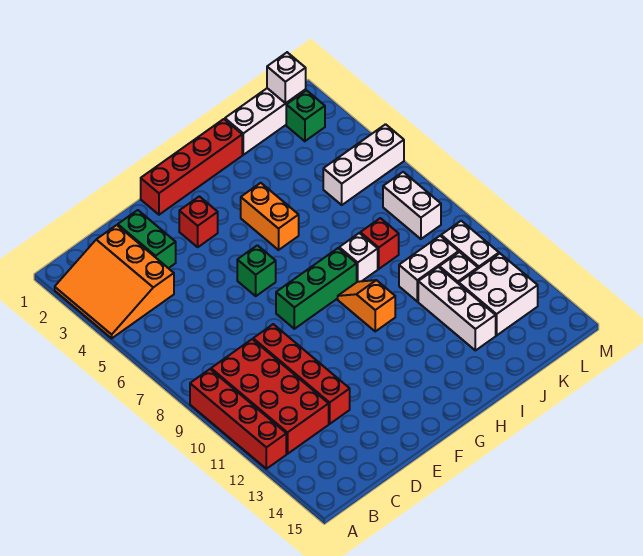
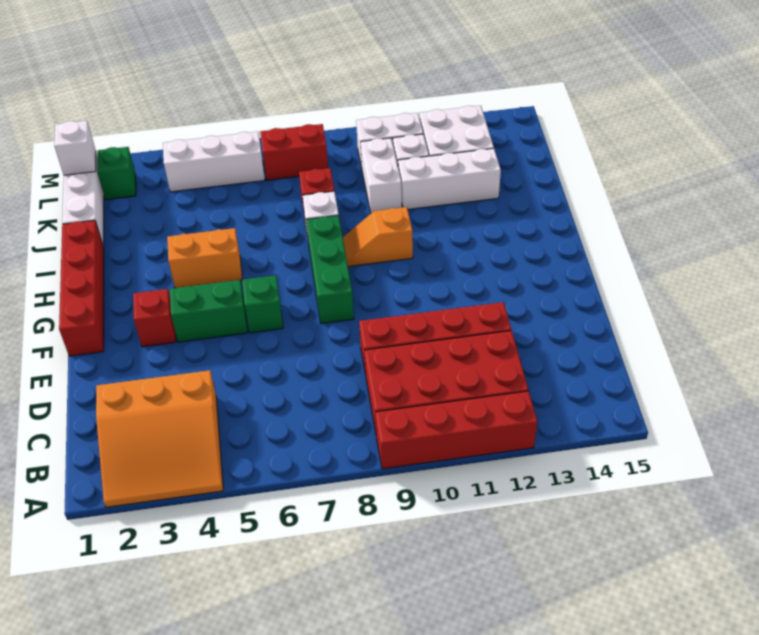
green brick D2:D3 level 1 -> green brick F4:F5 level 1
white brick K5:M5 level 1 -> white brick L4:L6 level 1
white brick L7:L8 level 1 -> red brick L7:L8 level 1

